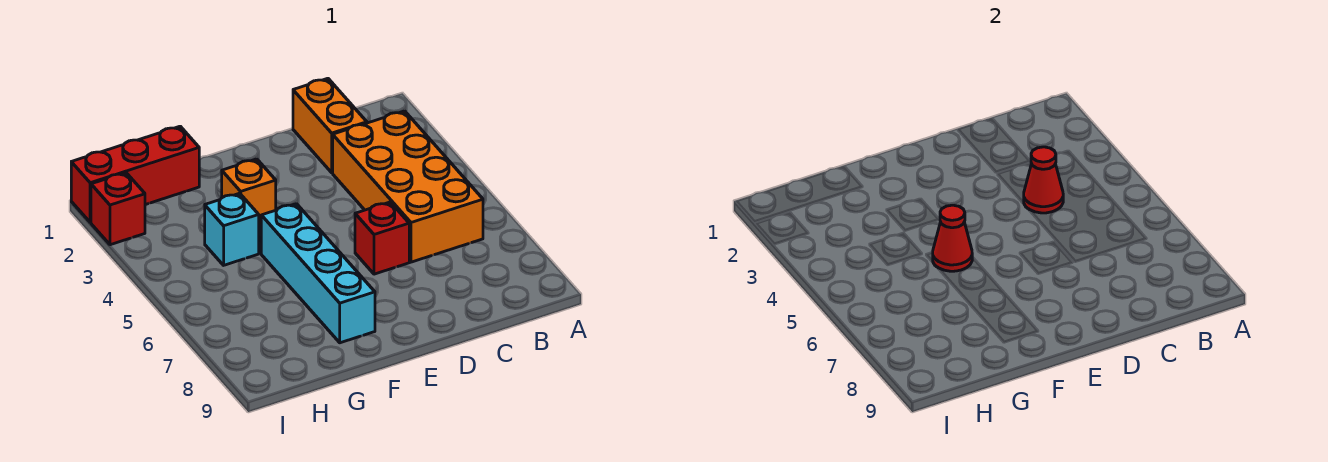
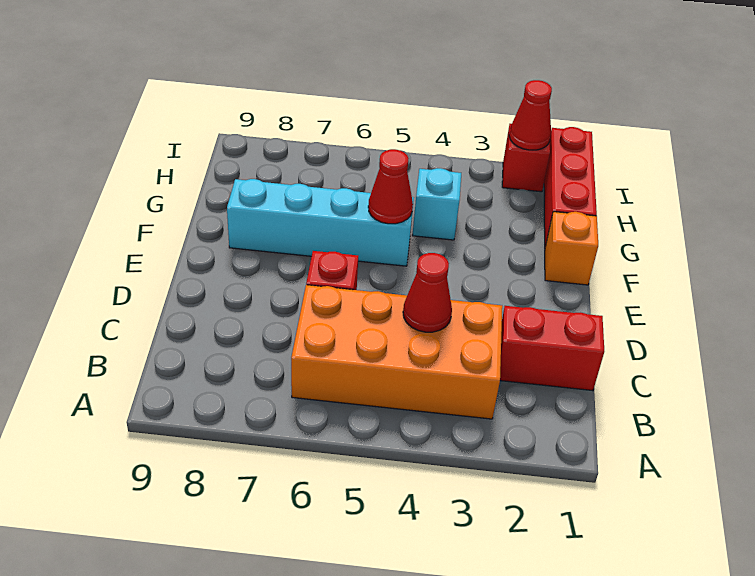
orange brick C1:C2 level 1 -> red brick C1:C2 level 1
orange brick F3 level 1 -> orange brick F1 level 1
none -> red cone I2 level 2

